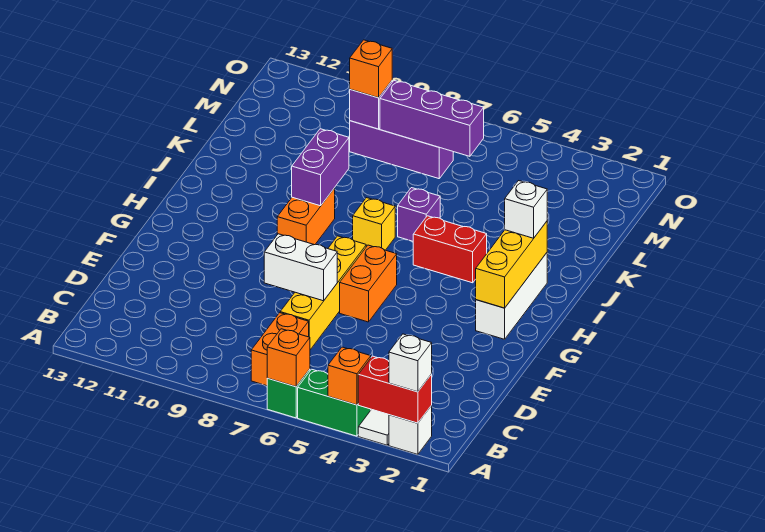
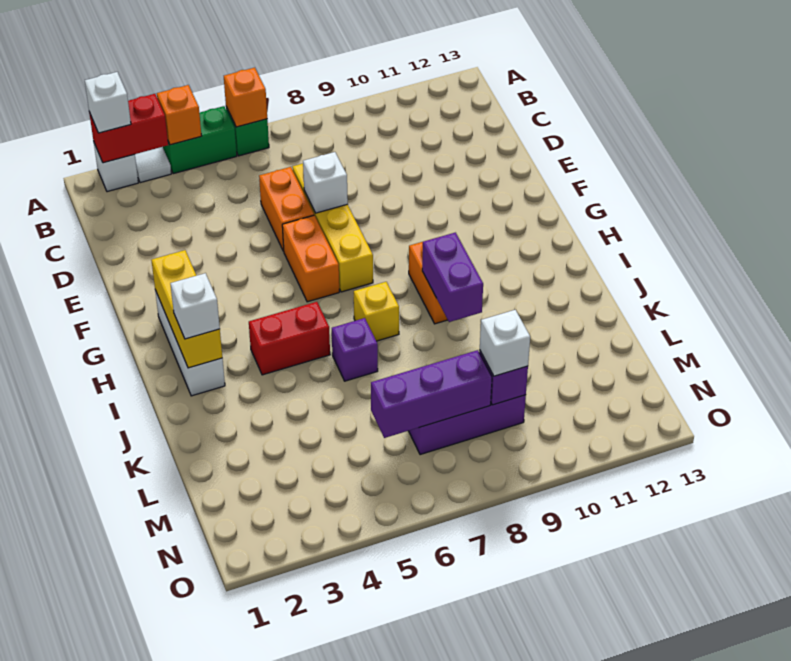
orange brick B7:C7 level 1 -> orange brick D6:E6 level 1
white brick E7:E8 level 2 -> white brick E7 level 2
orange brick M9 level 3 -> white brick M9 level 3

